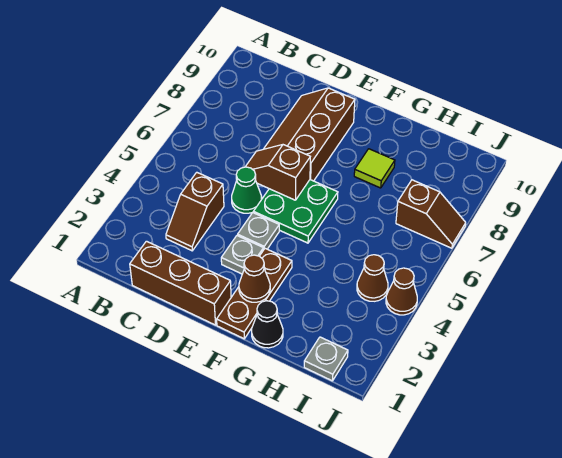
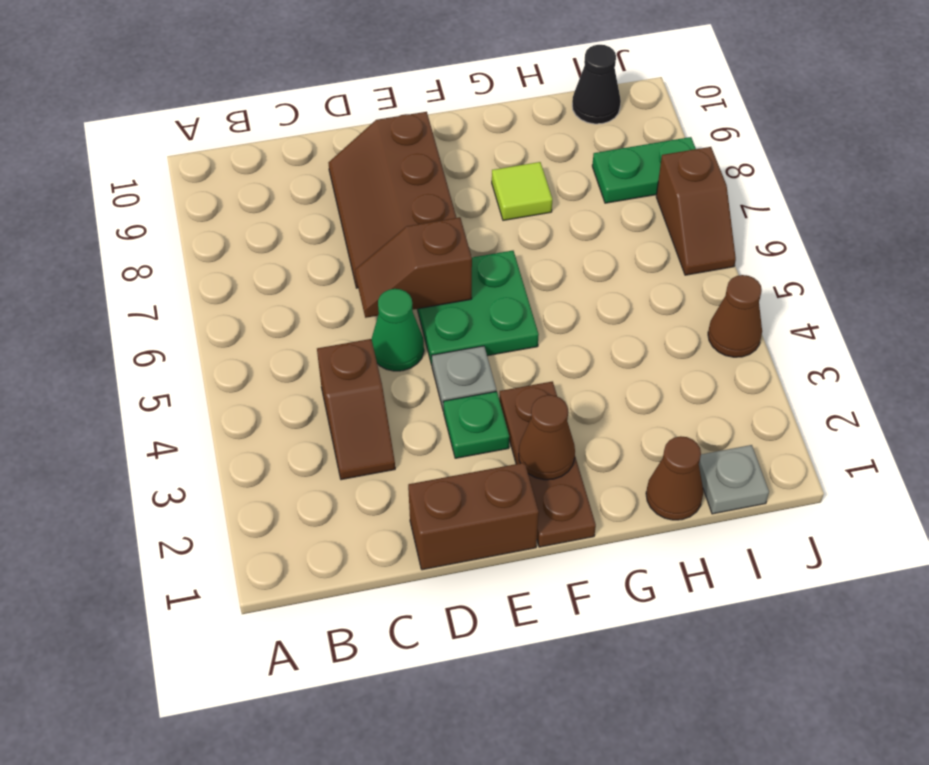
brown brick C1:E1 level 1 -> brown brick D1:E1 level 1
grey plate E3 level 1 -> green plate E3 level 1
black cone G1 level 1 -> black cone I10 level 1
brown cone I4 level 1 -> brown cone H1 level 1
brown slope I7:J7 level 1 top I -> brown slope J6:J7 level 1 top 7
none -> green plate I8:J8 level 1

